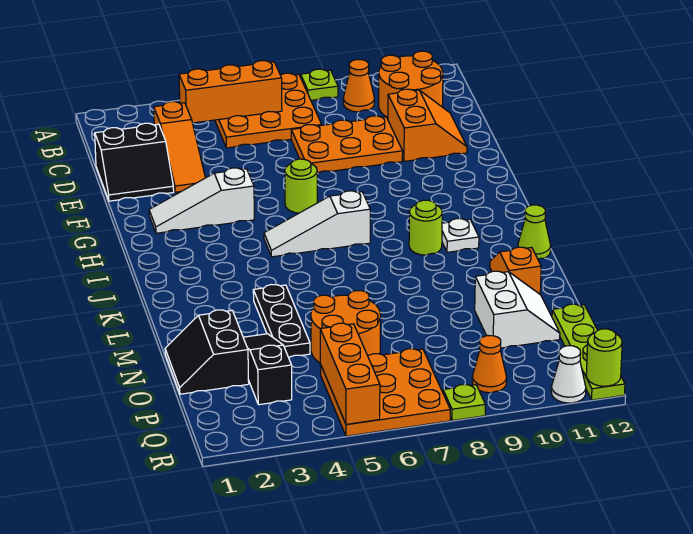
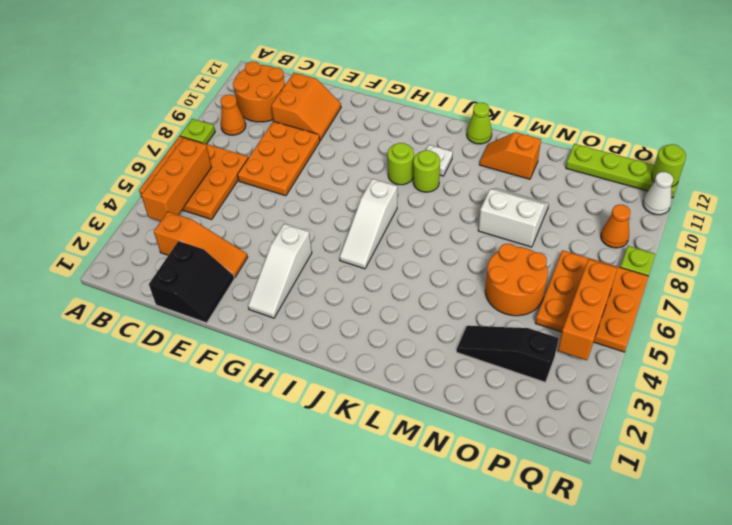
orange slope D10:E11 level 1 top 10 -> orange slope D10:E11 level 1 top D
lime round brick G6 level 1 -> lime round brick I9 level 1
black plate L4:N4 level 1 -> none
black slope N1:O2 level 1 top 2 -> none
white slope N10:O11 level 1 top 10 -> white slope M8:N9 level 1 top 8
orange brick P5:R5 level 2 -> orange brick Q4:Q6 level 2

